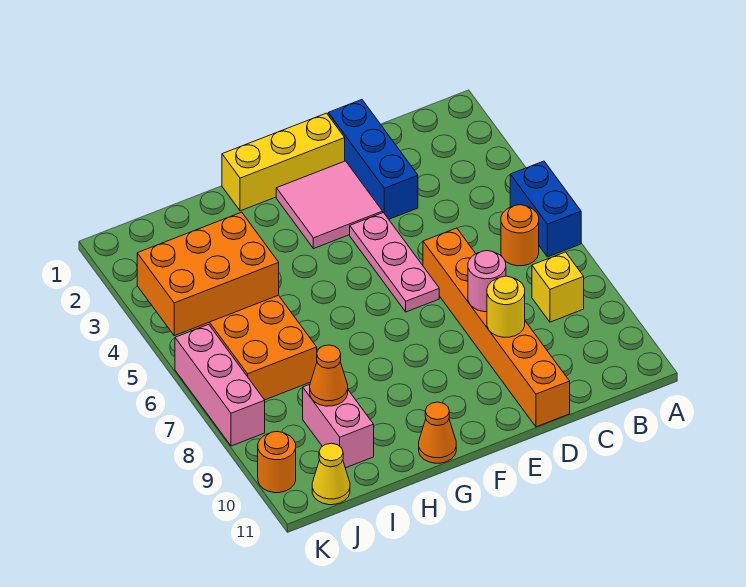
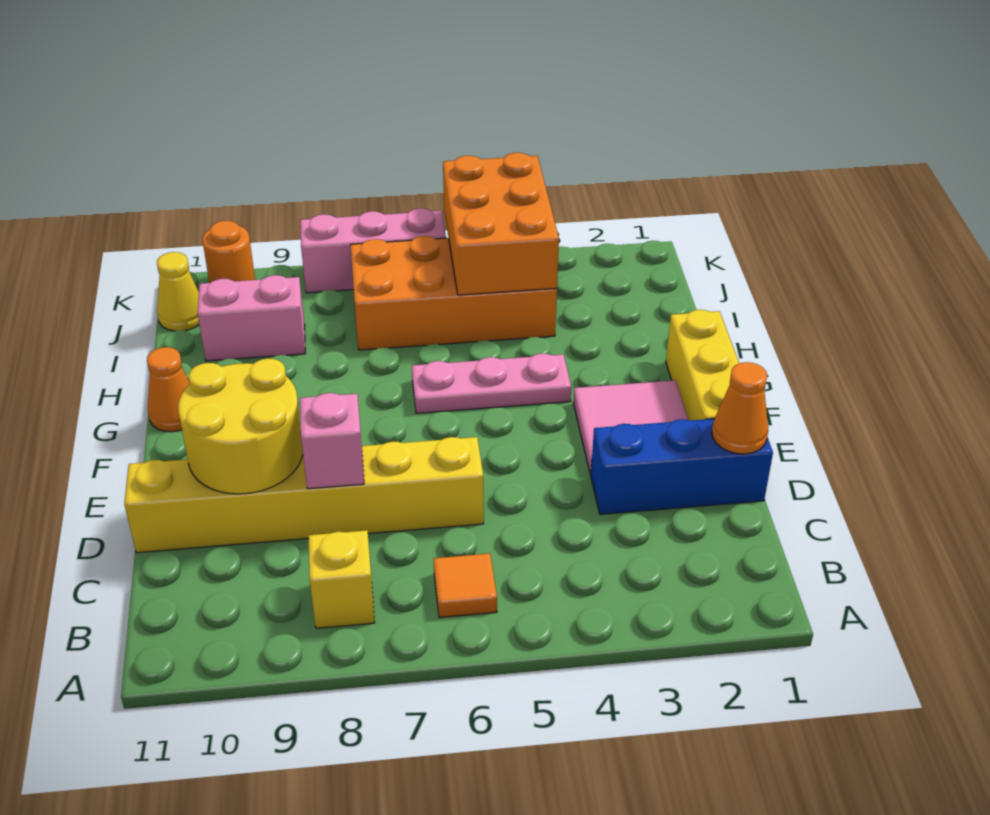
blue brick A5:A6 level 1 -> none
orange round brick B6 level 1 -> orange tile B6 level 1
orange brick D6:D11 level 1 -> yellow brick D6:D11 level 1
pink round brick D8 level 2 -> pink brick D8 level 2
yellow round brick D9 level 2 -> yellow round brick D9:E10 level 2
pink plate E4:E6 level 1 -> pink plate G4:G6 level 1
orange cone I9 level 2 -> orange cone D1 level 2

